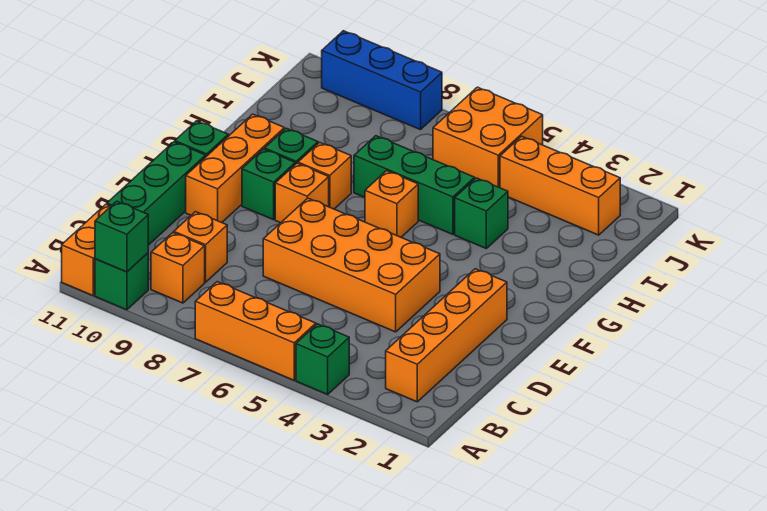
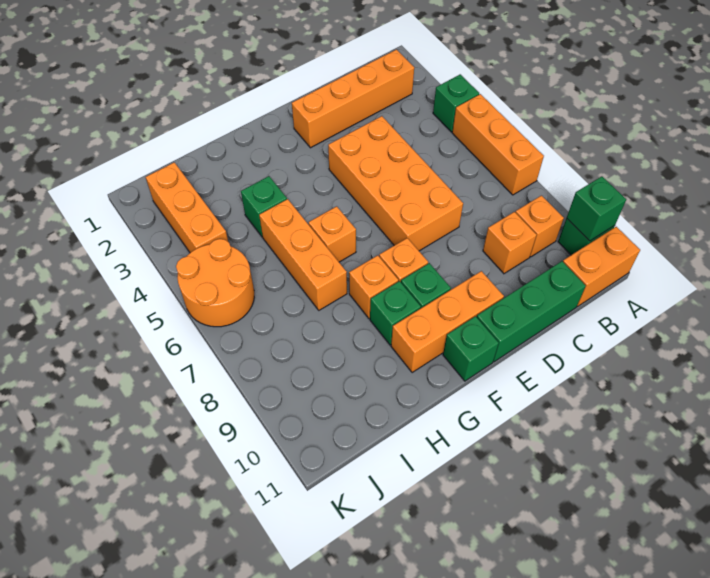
green brick H5:H7 level 1 -> orange brick H5:H7 level 1
orange brick J5:K6 level 1 -> orange round brick J5:K6 level 1
blue brick K8:K10 level 1 -> none

